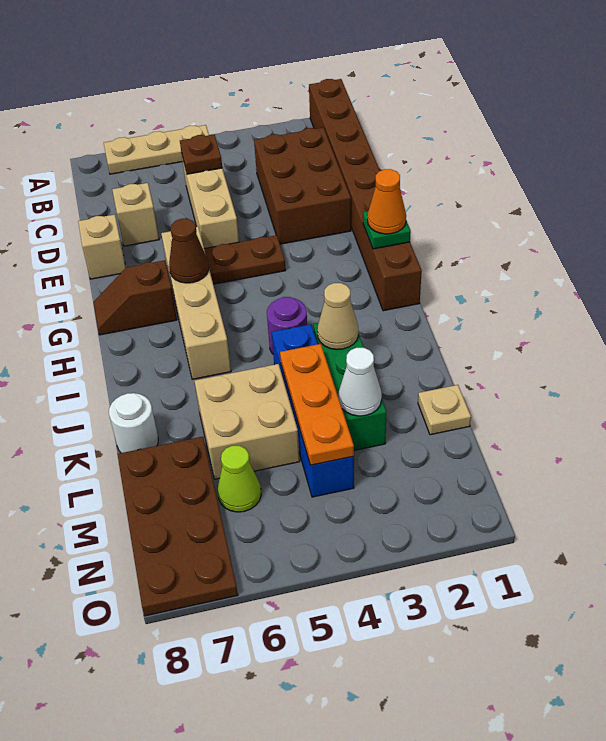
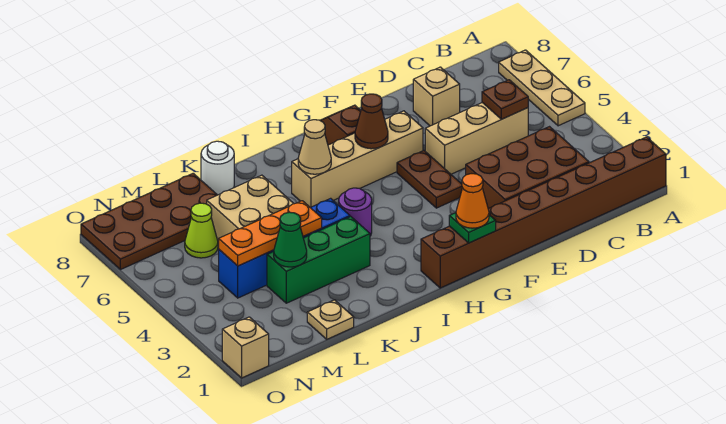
tan brick E8 level 1 -> tan brick O1 level 1
tan cone J3 level 2 -> tan cone I6 level 2
white cone L3 level 2 -> green cone L3 level 2

